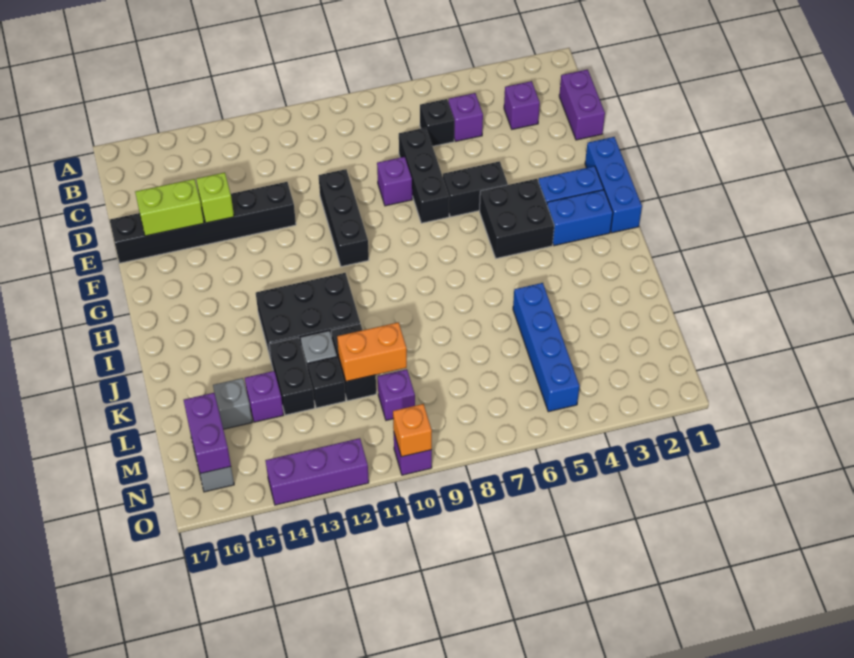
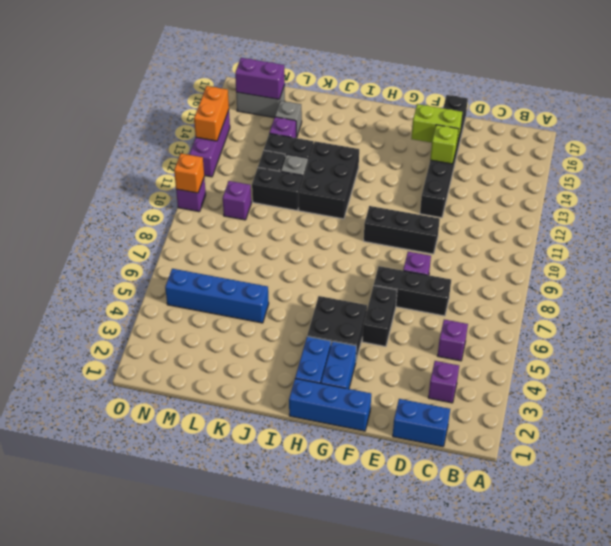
purple brick C1:D1 level 1 -> blue brick C1:D1 level 1
black brick C6 level 1 -> none
lime brick E15:E16 level 2 -> lime brick E15:F15 level 2
orange brick L10:L11 level 2 -> orange brick O13:O14 level 2

